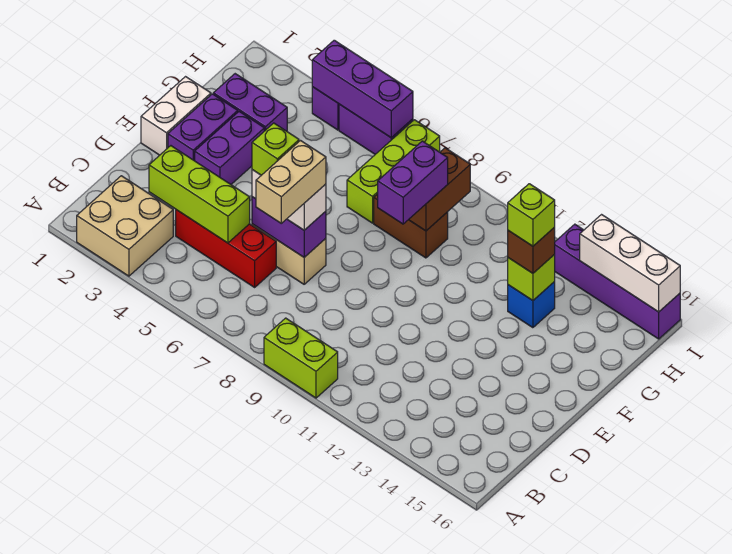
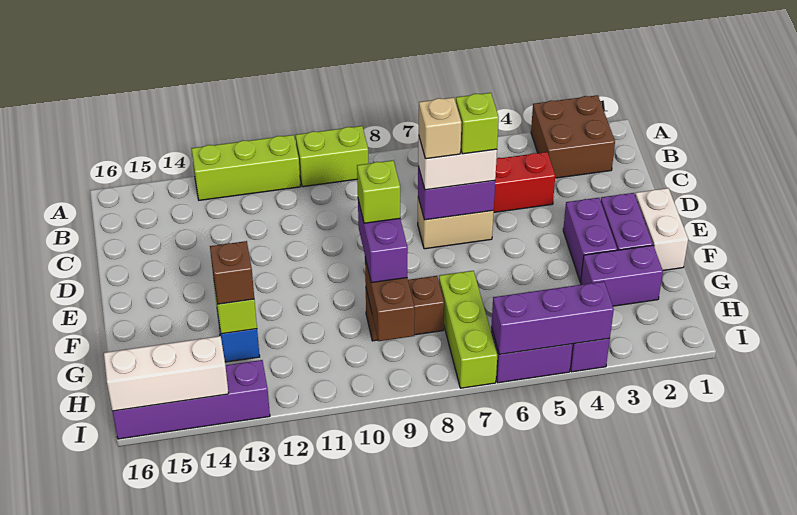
tan brick A2:B3 level 1 -> brown brick A2:B3 level 1
lime brick C3:C5 level 2 -> lime brick A11:A13 level 1
tan brick C7:D7 level 4 -> tan brick D7 level 4
lime brick G13 level 4 -> lime brick F9 level 4

